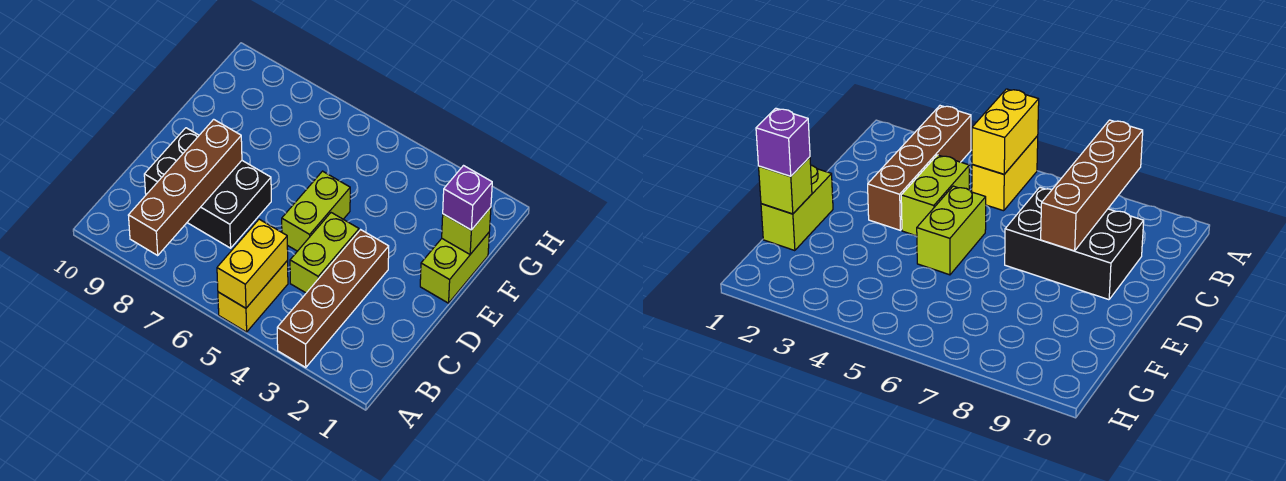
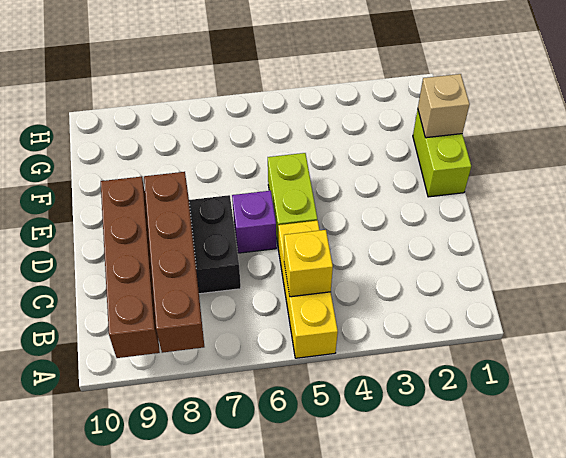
brown brick A3:D3 level 1 -> brown brick A9:D9 level 2
yellow brick A5:B5 level 1 -> yellow brick A5:C5 level 1
yellow brick A5:B5 level 2 -> yellow brick B5 level 2
lime brick C4:D4 level 1 -> none
lime brick F1 level 2 -> tan brick F1 level 2
purple brick F1 level 3 -> purple brick D6 level 1

